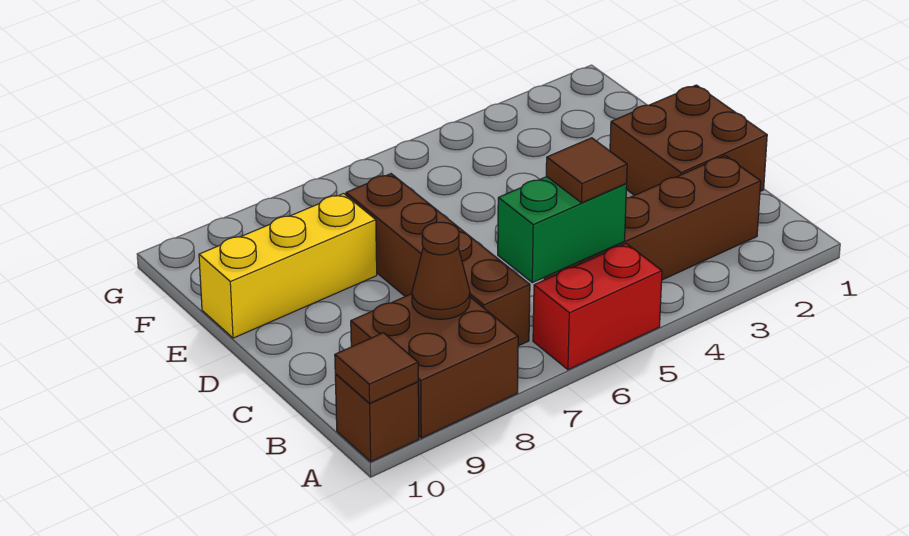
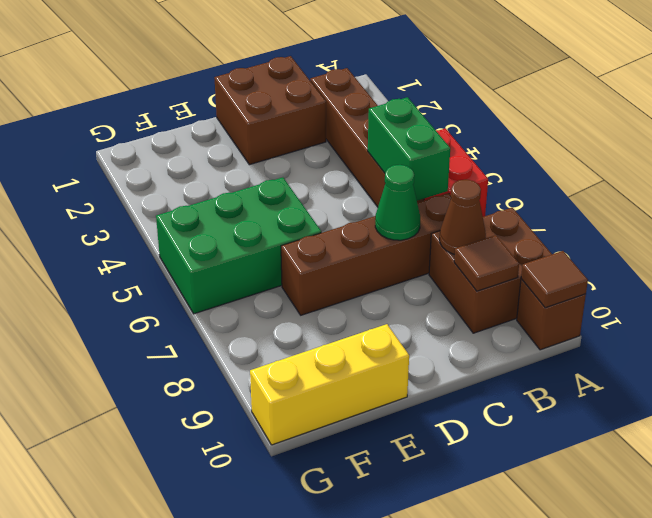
brown tile B5 level 3 -> brown tile B9 level 2
none -> green cone C7 level 2
none -> green brick E5:G6 level 1
yellow brick E8:E10 level 1 -> yellow brick E10:G10 level 1

